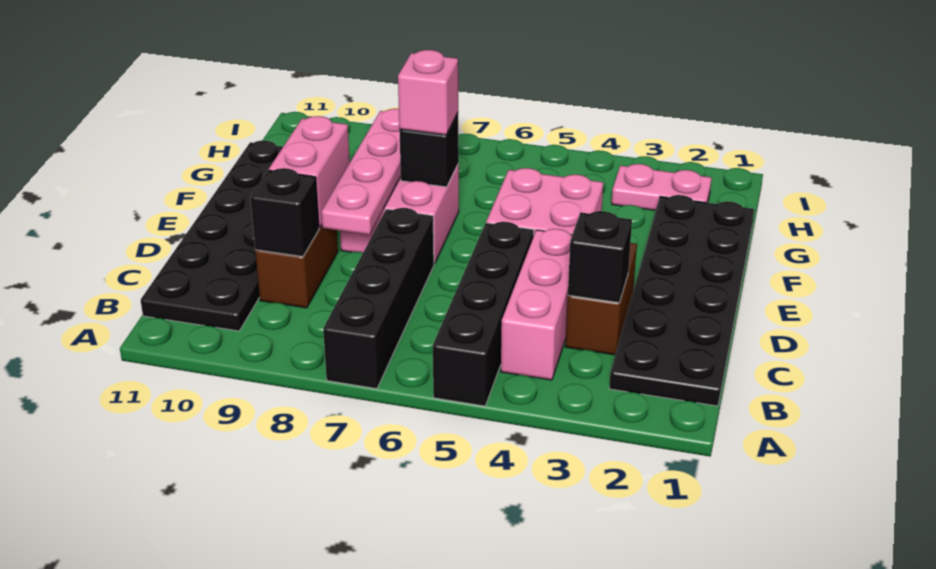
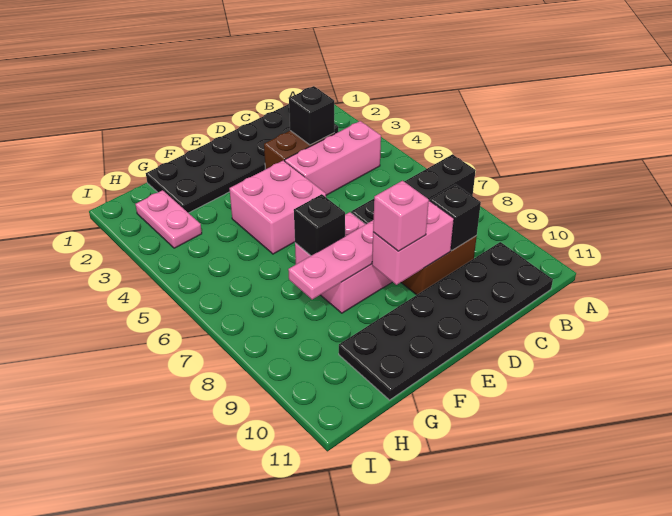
black brick A5:D5 level 1 -> none
pink brick F7 level 3 -> pink brick E9 level 3

